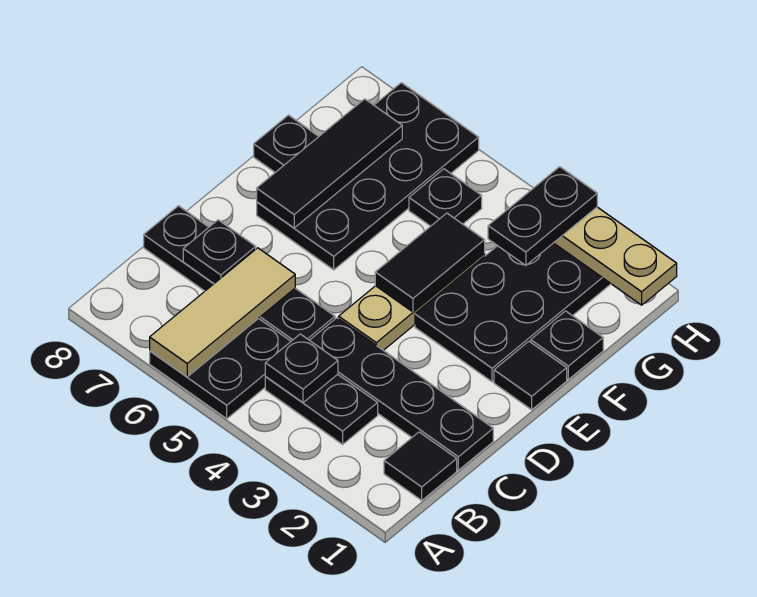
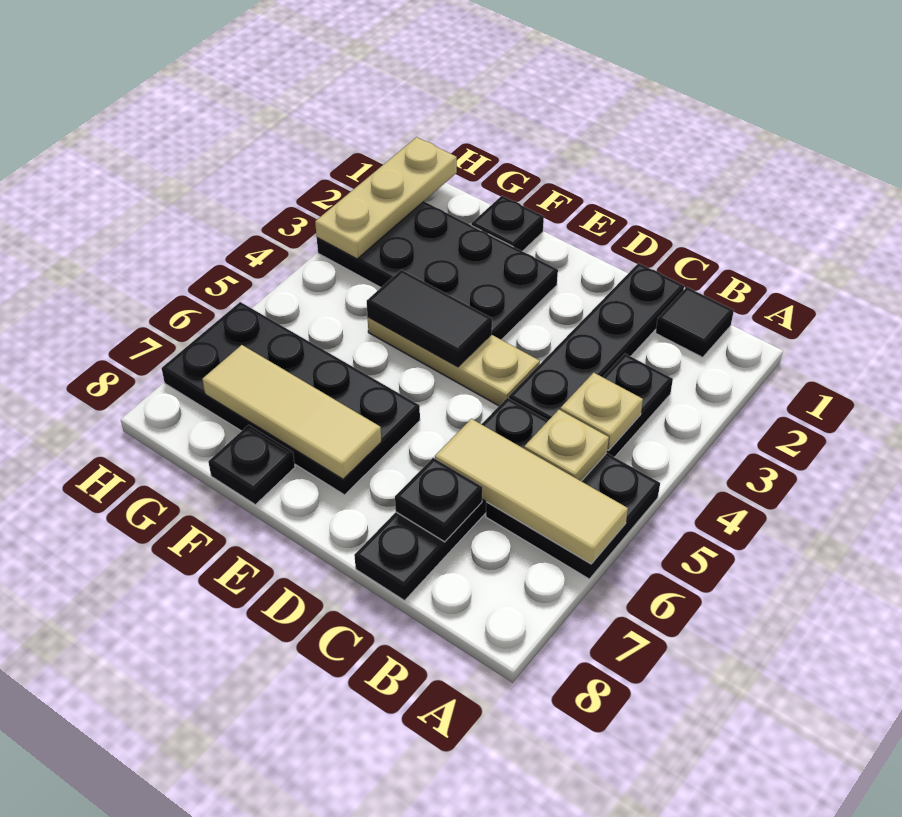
black plate B4 level 2 -> tan plate B4 level 2
none -> tan plate B5 level 2
black tile E1 level 1 -> none
black tile E7:G7 level 2 -> tan tile E7:G7 level 2
black plate G3:H3 level 3 -> none
black plate G5 level 1 -> none

